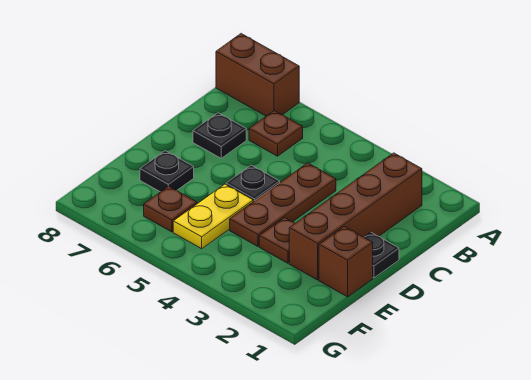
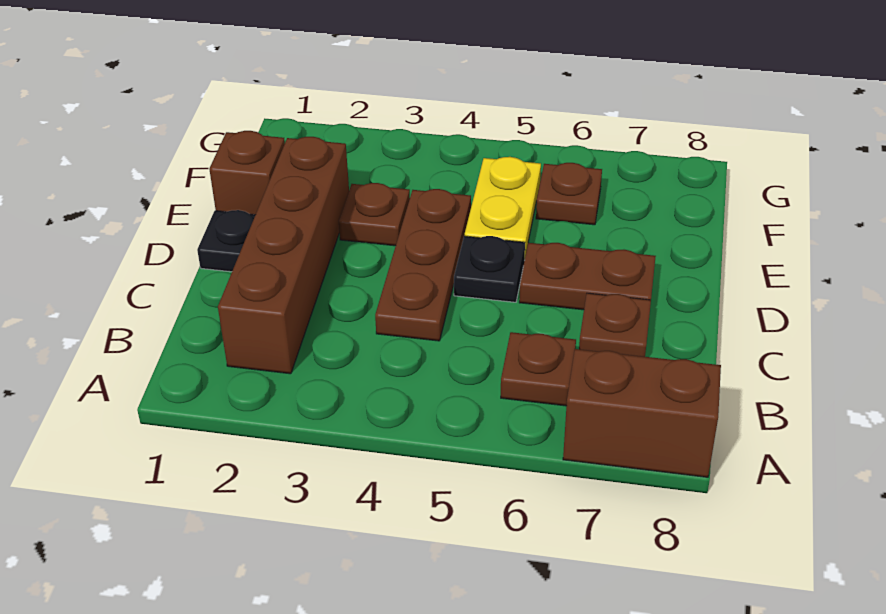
black plate C7 level 1 -> brown plate C7 level 1
none -> brown plate D6:D7 level 1
black plate E7 level 1 -> none

